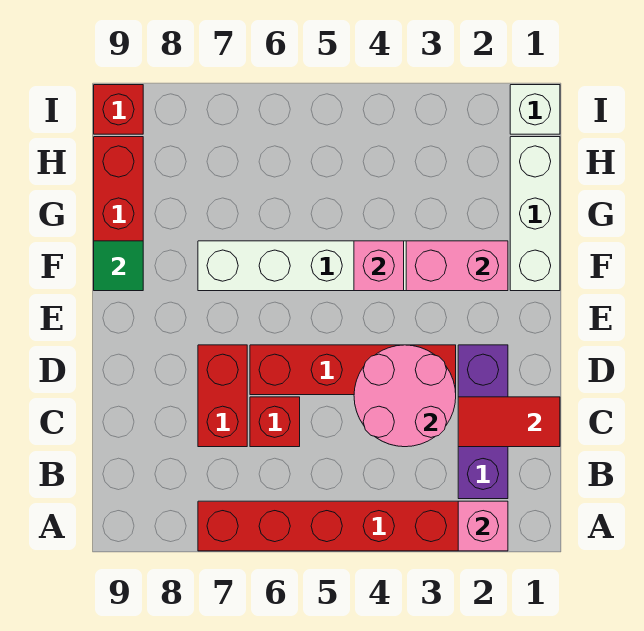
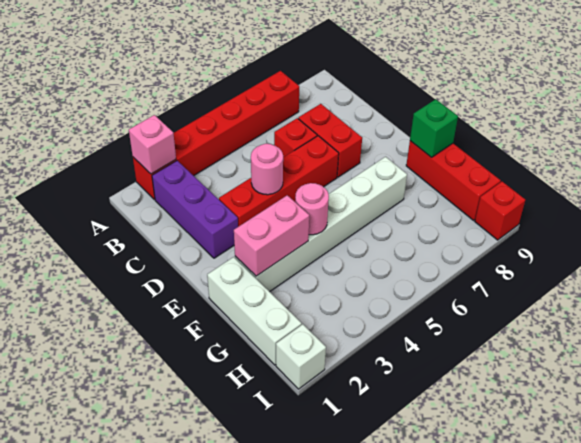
red tile C1:C2 level 2 -> none
pink round brick C3:D4 level 2 -> pink round brick D4 level 2
pink brick F4 level 2 -> pink round brick F4 level 2
green tile F9 level 2 -> green brick F9 level 2

